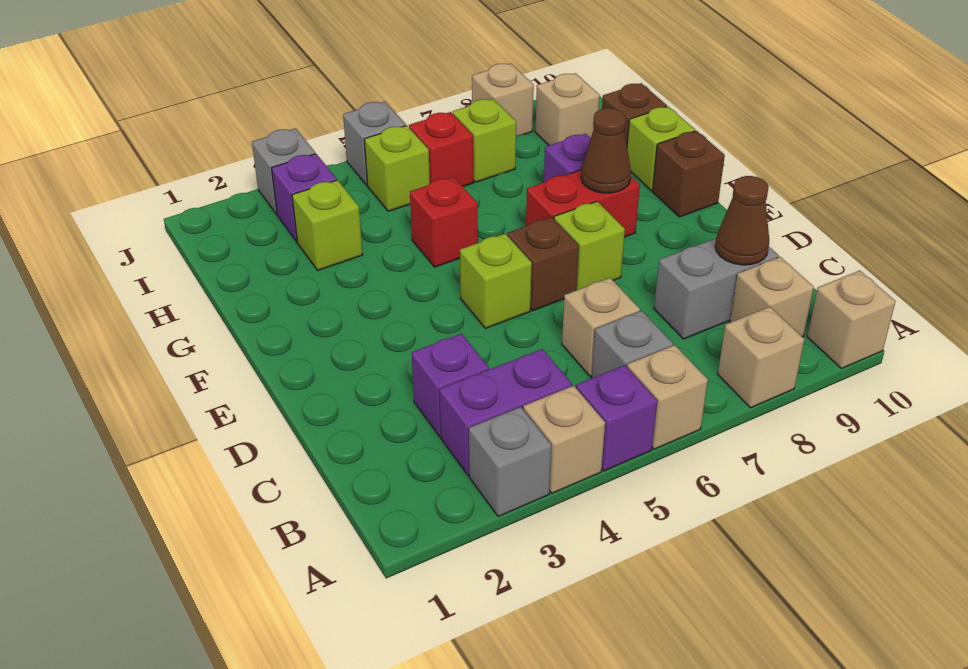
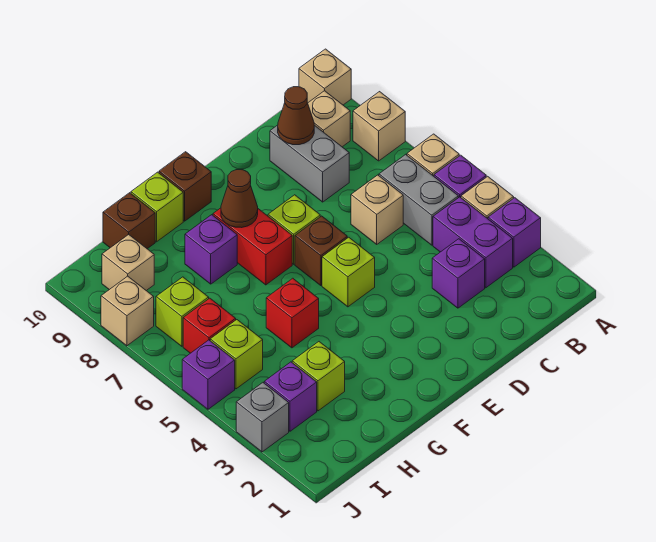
grey brick A3 level 1 -> purple brick A3 level 1
grey brick B6 level 1 -> grey brick B5:B6 level 1
grey brick J5 level 1 -> purple brick J5 level 1

